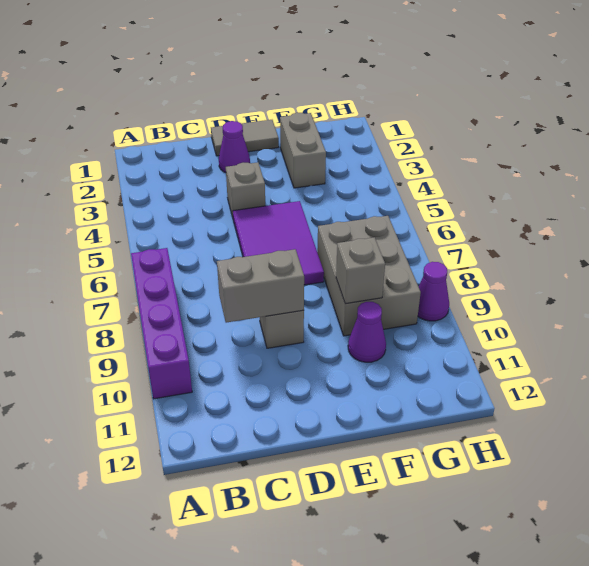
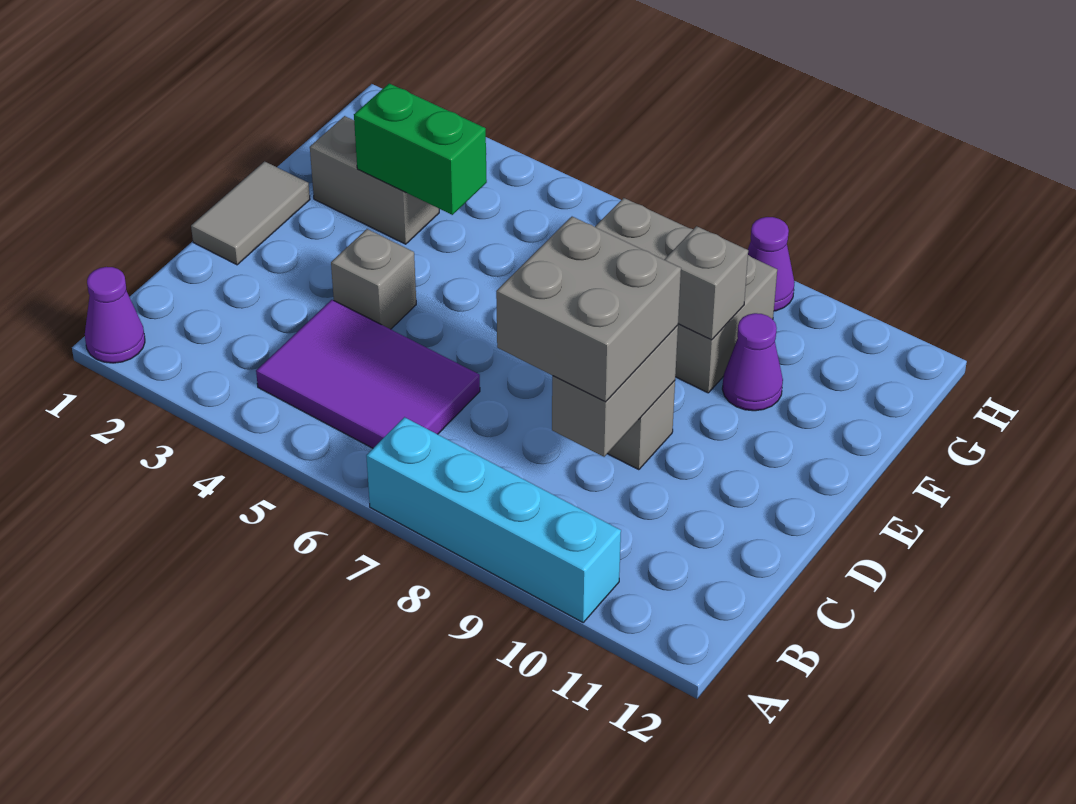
purple brick A7:A10 level 1 -> cyan brick A7:A10 level 1
none -> grey brick C8:D9 level 3
purple cone D2 level 1 -> purple cone A1 level 1
purple tile D5:E7 level 1 -> purple tile B4:C6 level 1
none -> green brick F3:F4 level 2

